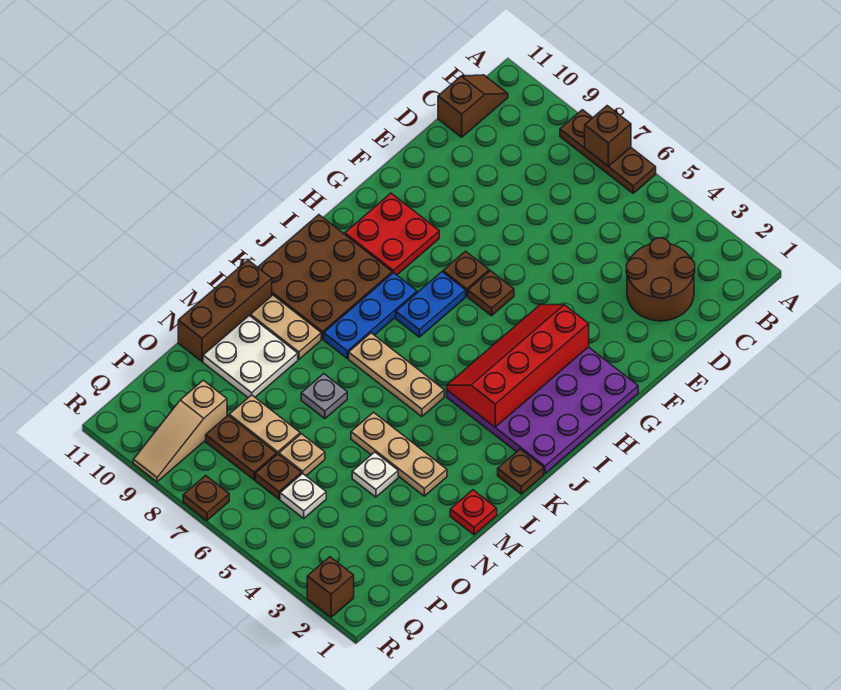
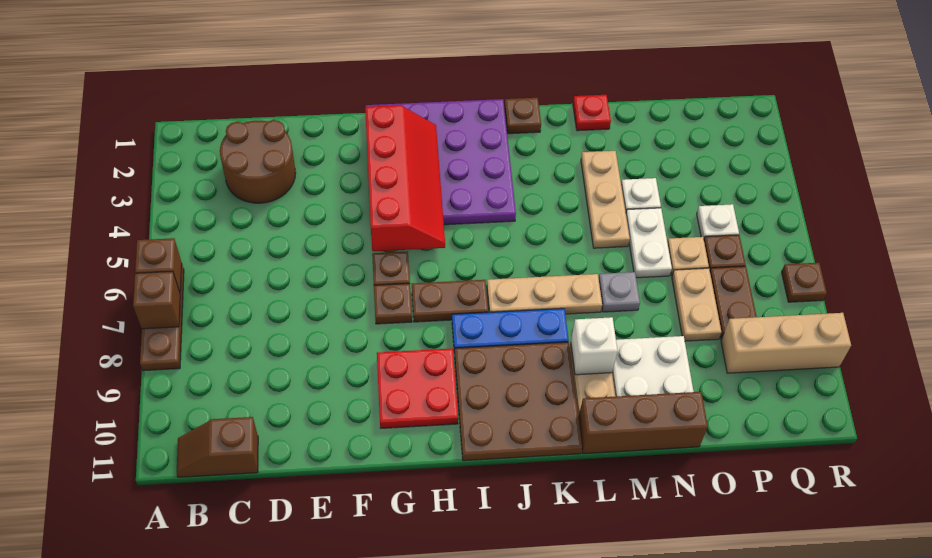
red slope G3:J4 level 2 top 3 -> red slope G2:H5 level 2 top G
blue plate H7:I7 level 1 -> brown plate H7:I7 level 1
tan plate K5:K7 level 1 -> tan plate J7:L7 level 1
none -> white brick L9 level 2
none -> white plate N5:N6 level 1
tan slope P9:R9 level 1 top P -> tan brick P9:R9 level 1
brown brick R2 level 1 -> brown brick A6 level 2

